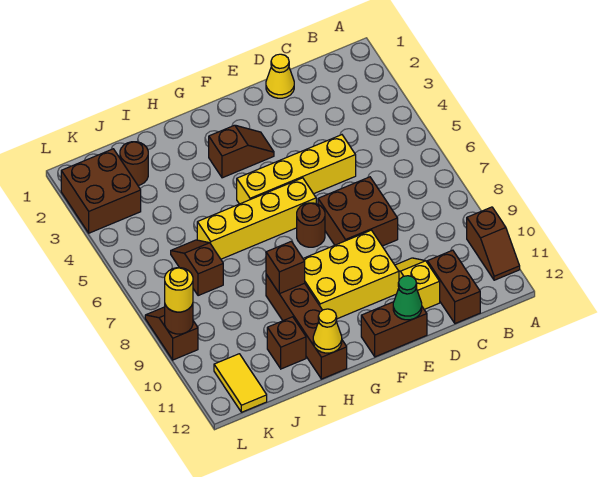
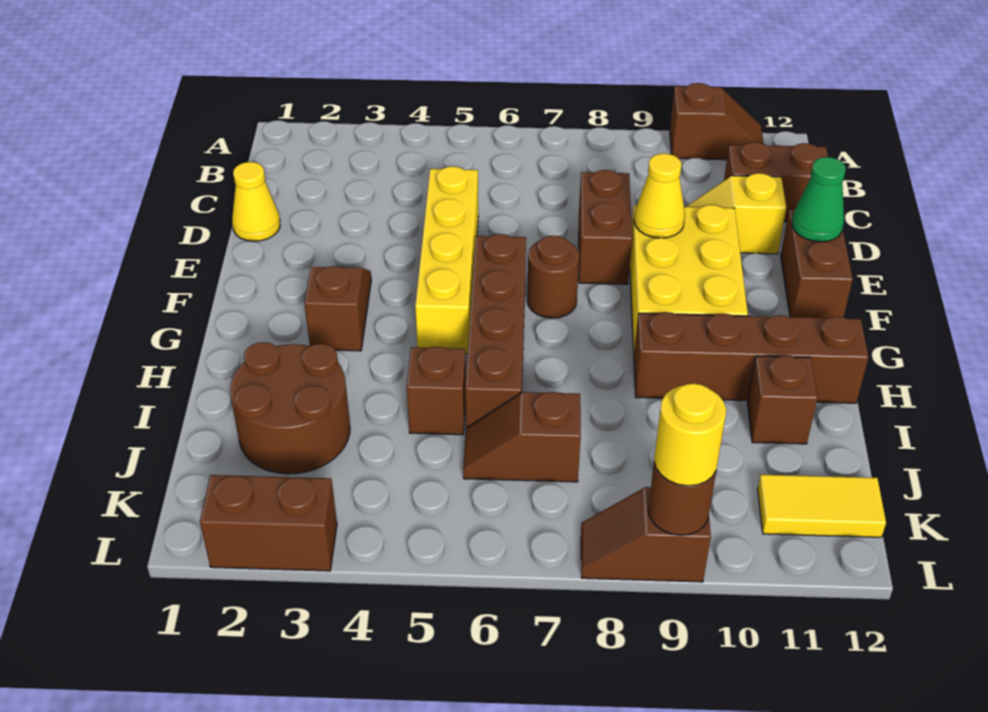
brown brick D7:E8 level 1 -> brown brick D8:E8 level 1
yellow brick F6:I6 level 1 -> brown brick F6:I6 level 1
brown brick H9 level 2 -> brown brick I5 level 1
yellow cone H12 level 2 -> yellow cone E9 level 2
brown round brick J2 level 1 -> brown round brick I2:J3 level 1
brown brick K2:L3 level 1 -> brown brick L2:L3 level 1

